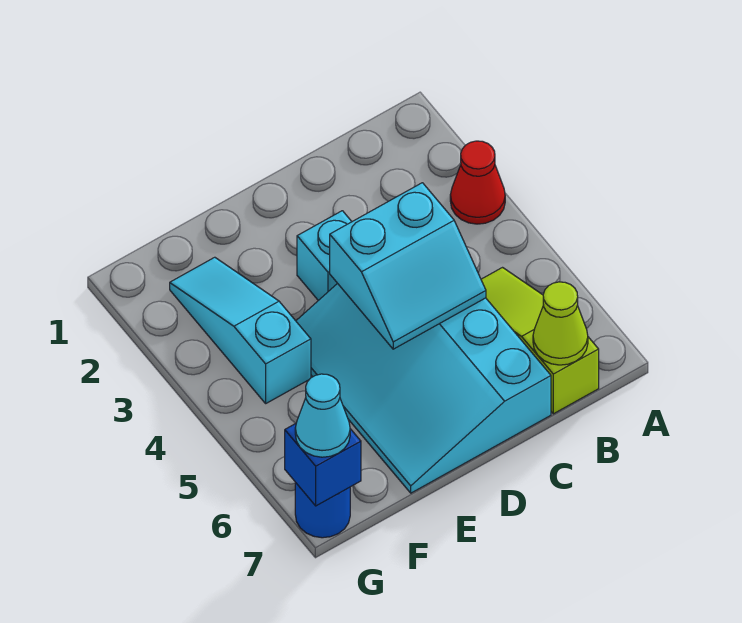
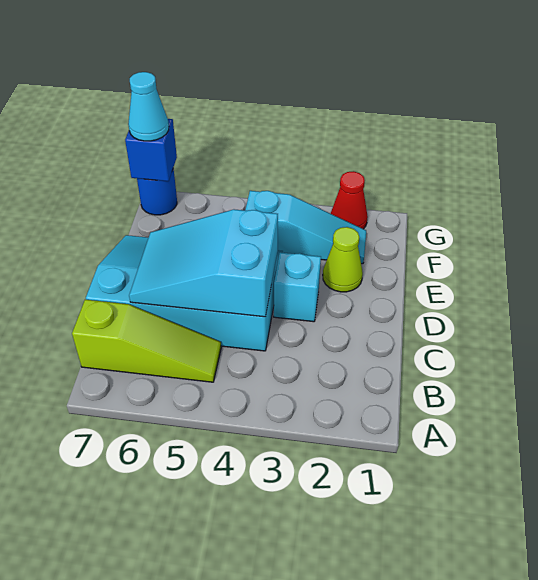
red cone A3 level 1 -> red cone G2 level 1
lime cone B7 level 2 -> lime cone E2 level 1
cyan slope C4:D5 level 2 top 4 -> cyan slope C4:D6 level 2 top 4

